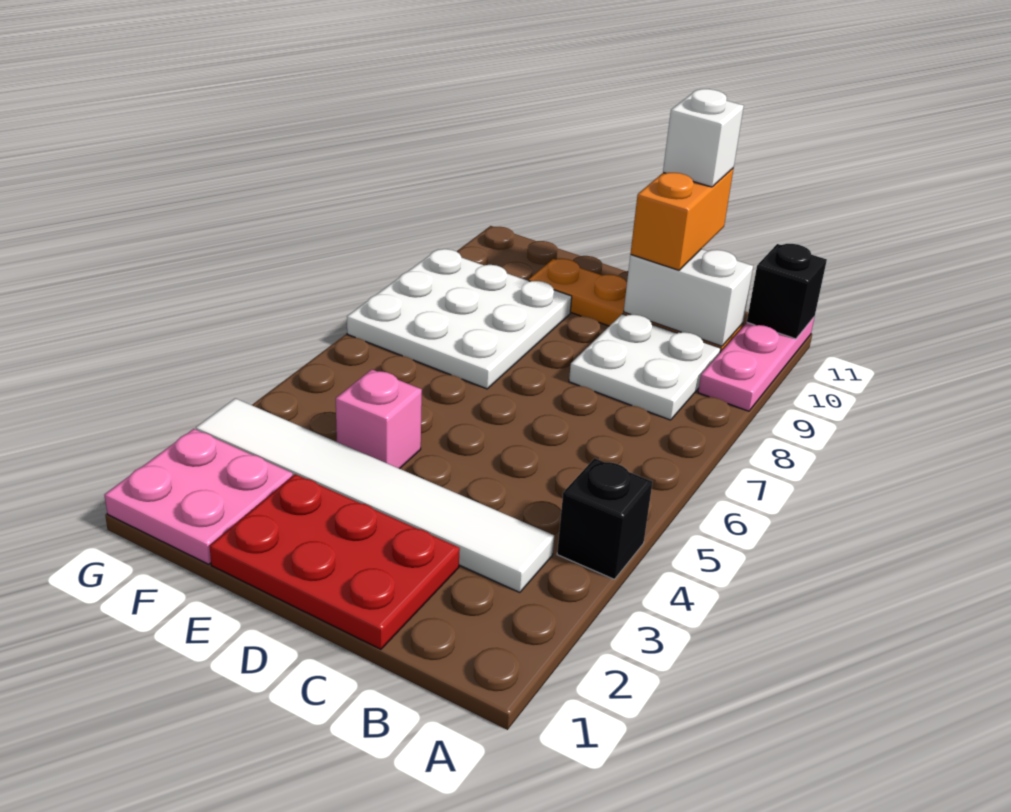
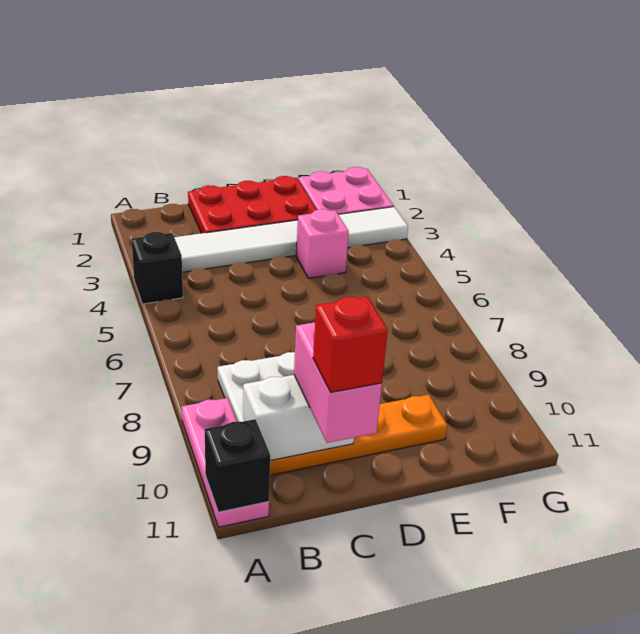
orange brick C10:C11 level 3 -> pink brick C10:C11 level 3
white brick C11 level 4 -> red brick C11 level 4
white plate E7:G9 level 1 -> none

